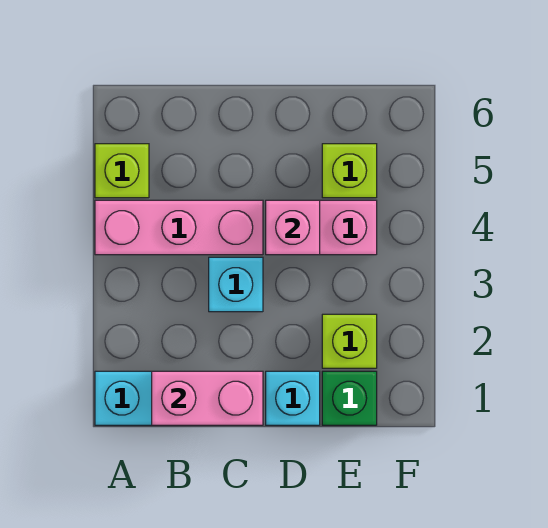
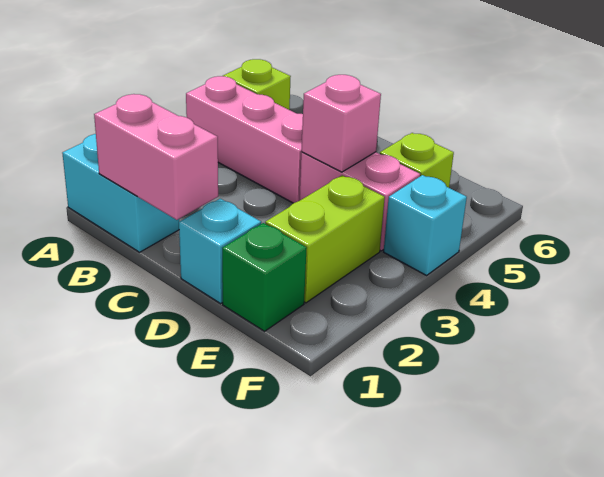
cyan brick C3 level 1 -> cyan brick F4 level 1
lime brick E2 level 1 -> lime brick E2:E3 level 1

